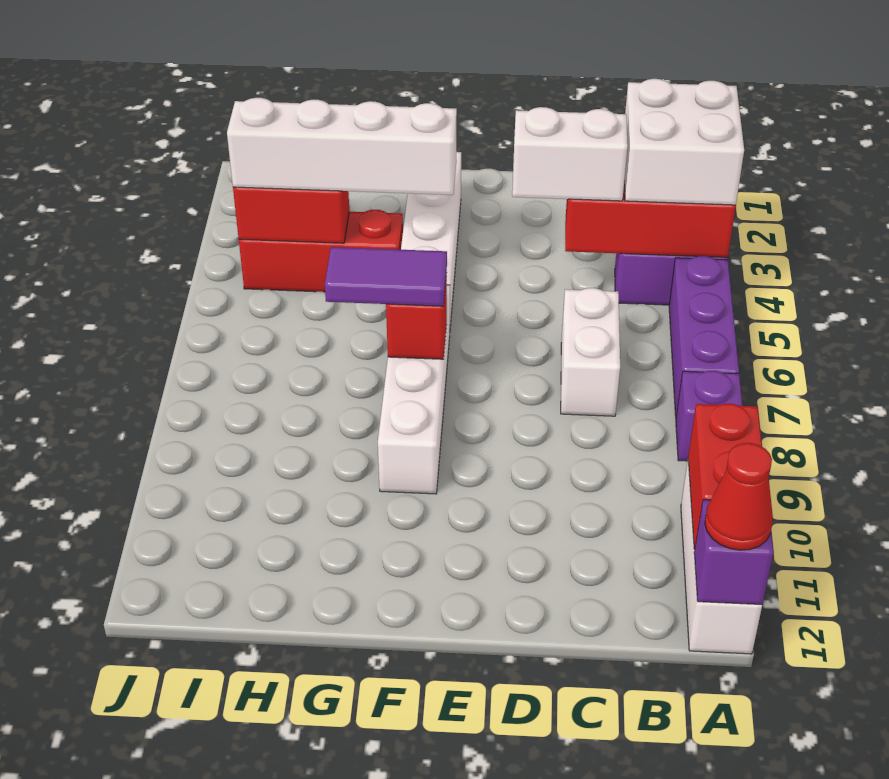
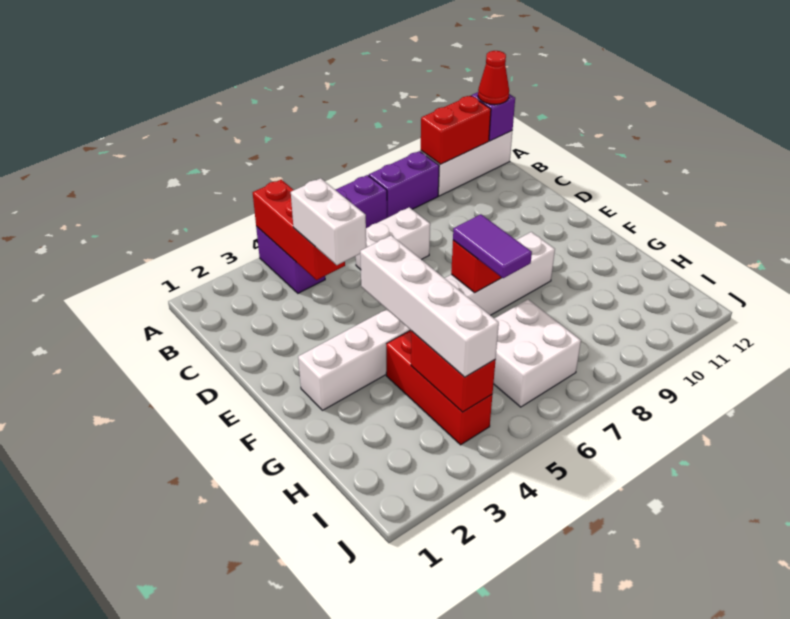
white brick A3:B4 level 3 -> white brick H6:I7 level 1
purple brick A8 level 1 -> purple brick A8:A9 level 1

